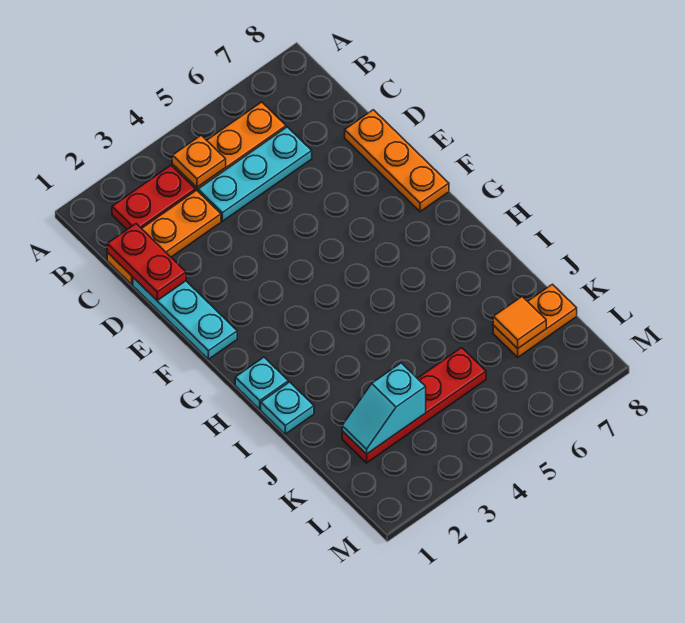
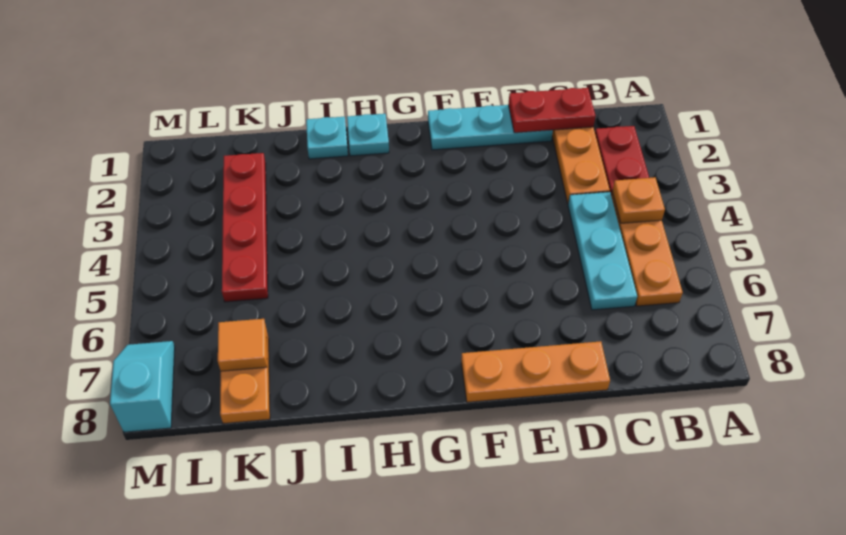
cyan slope K2:K3 level 2 top 3 -> cyan slope M7:M8 level 1 top 8

